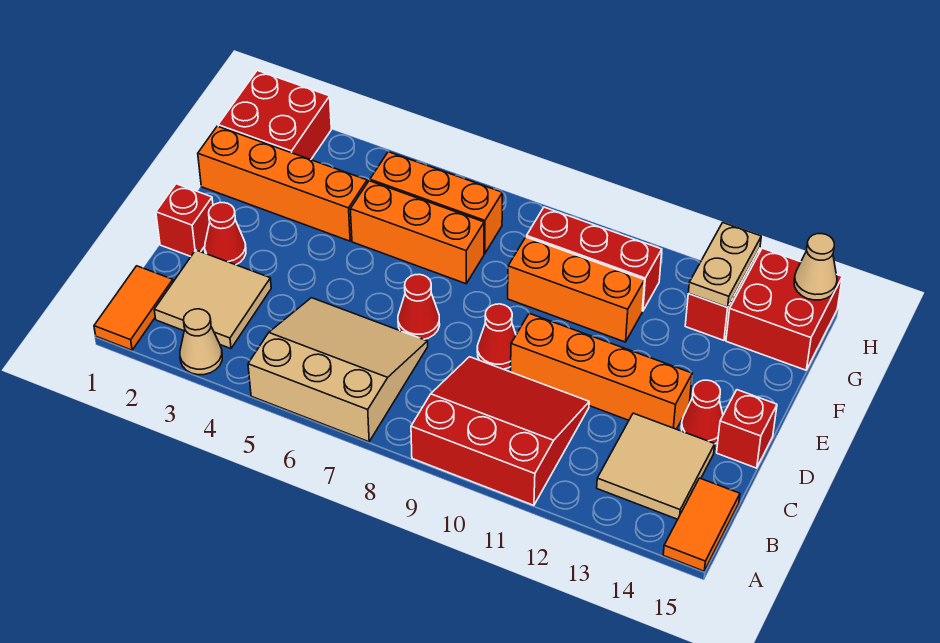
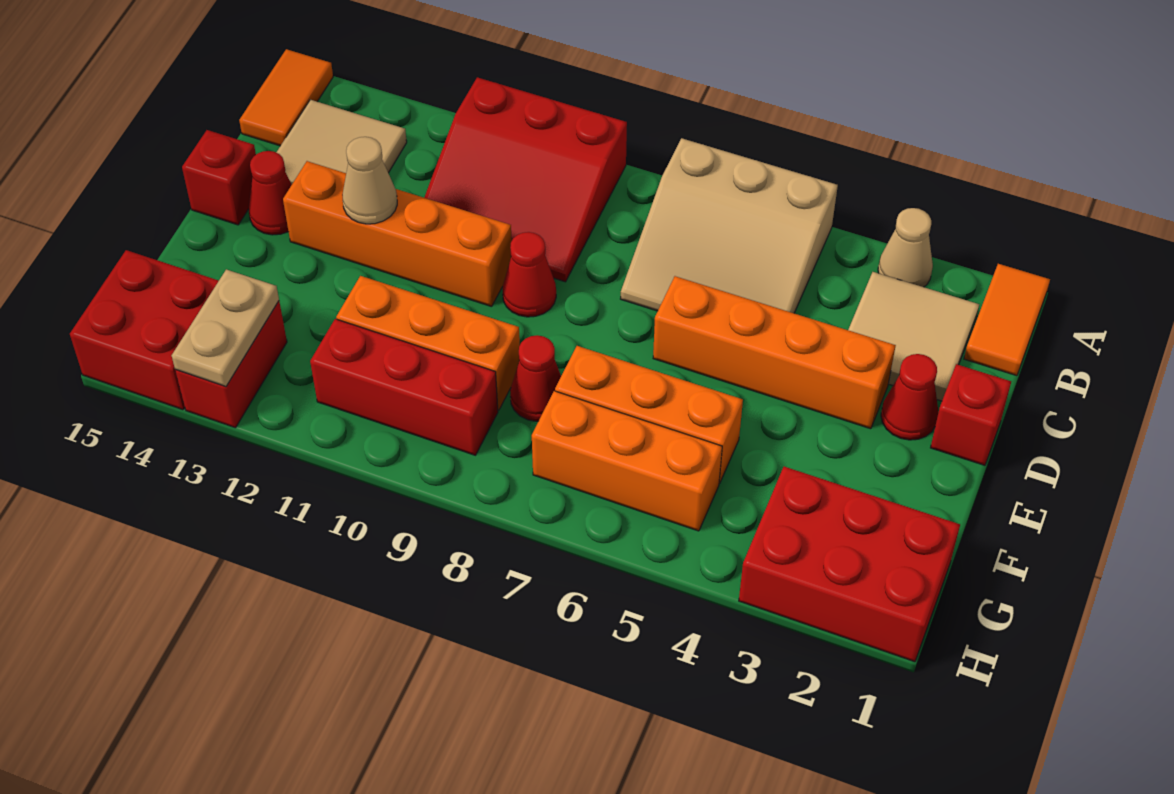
red cone D7 level 1 -> red cone F8 level 1
orange brick F1:F4 level 1 -> orange brick D3:D6 level 1
red brick G1:H2 level 1 -> red brick G1:H3 level 1
tan cone H15 level 2 -> tan cone D12 level 2

